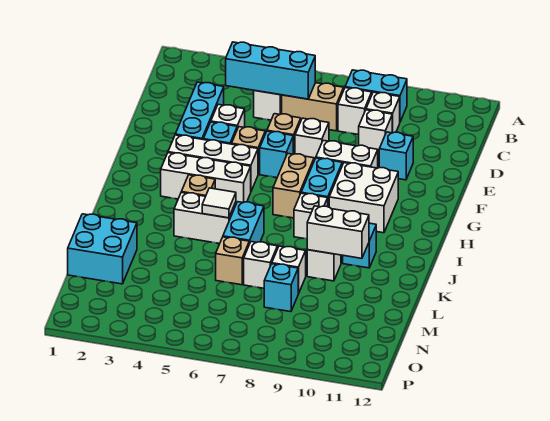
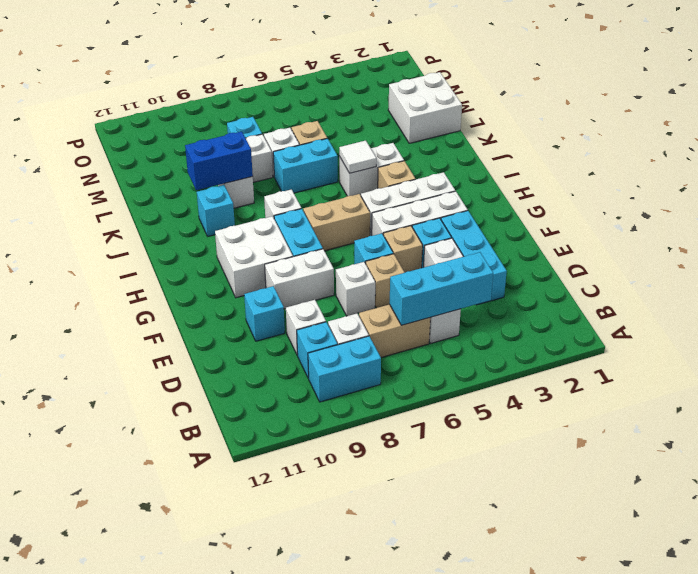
white brick C9 level 1 -> cyan brick C9 level 1
tan brick G7:H7 level 1 -> tan brick H6:H7 level 1
cyan brick J6:K6 level 1 -> cyan brick K6:K7 level 1
white brick K9:K10 level 2 -> blue brick K9:K10 level 2
cyan brick L1:M2 level 1 -> white brick L1:M2 level 1

